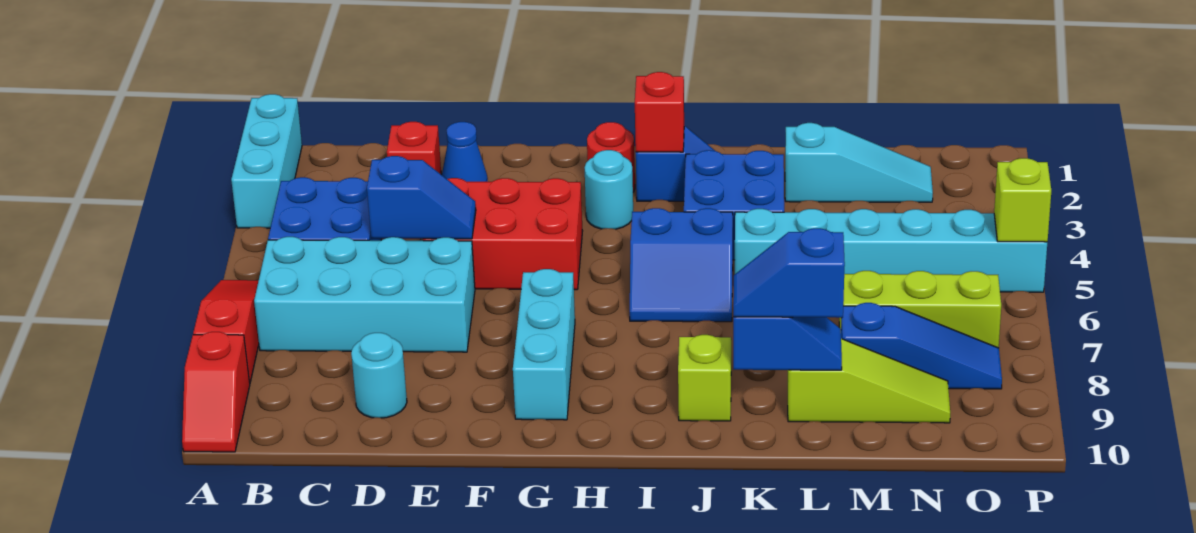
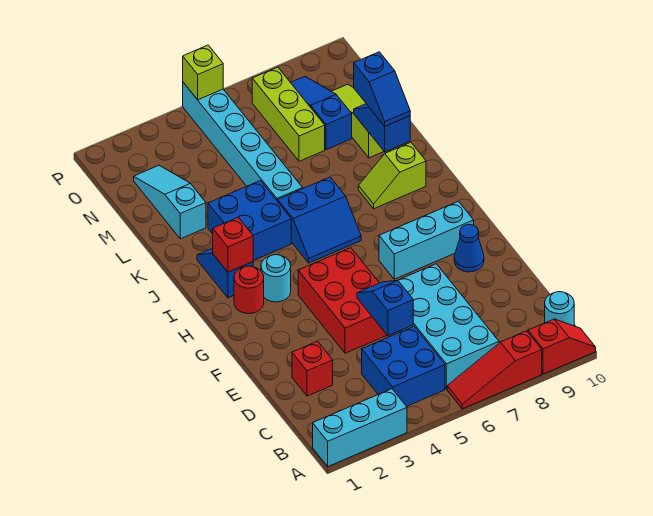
cyan round brick D9 level 1 -> cyan round brick B10 level 1
blue cone E2 level 1 -> blue cone F9 level 1
blue slope I5:J6 level 1 top 5 -> blue slope I5:J6 level 1 top J

